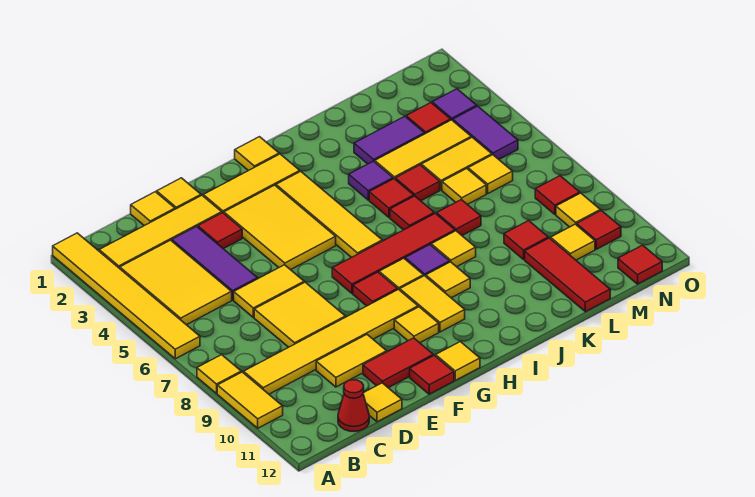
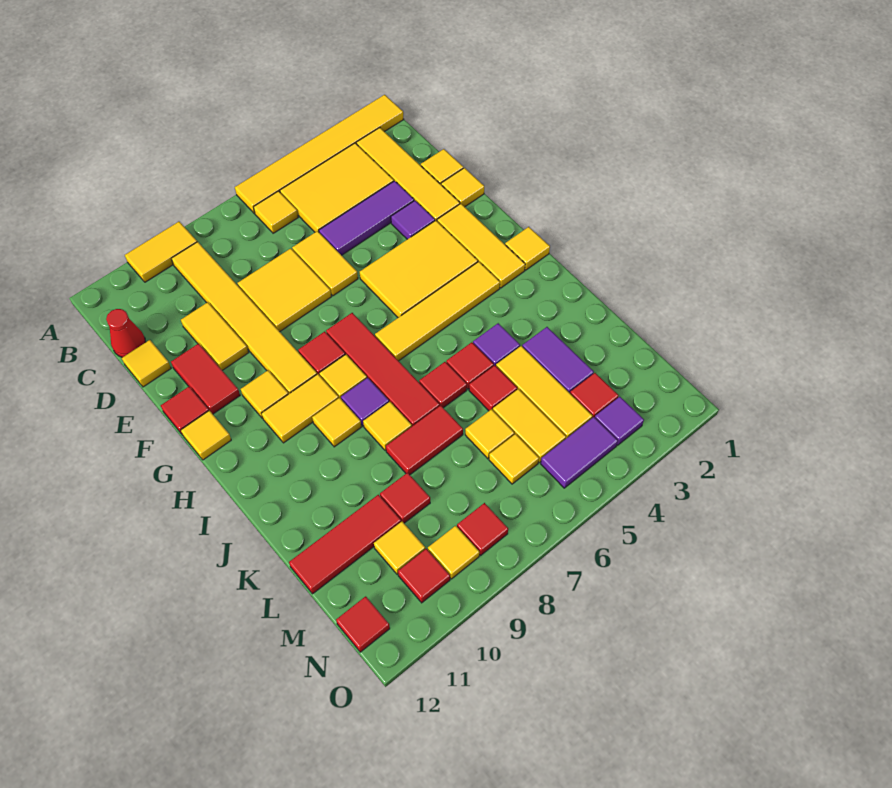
yellow tile A8 level 1 -> yellow tile B6 level 1
red tile E3 level 1 -> purple tile E3 level 1
red tile K7 level 1 -> red tile K7:K8 level 1

